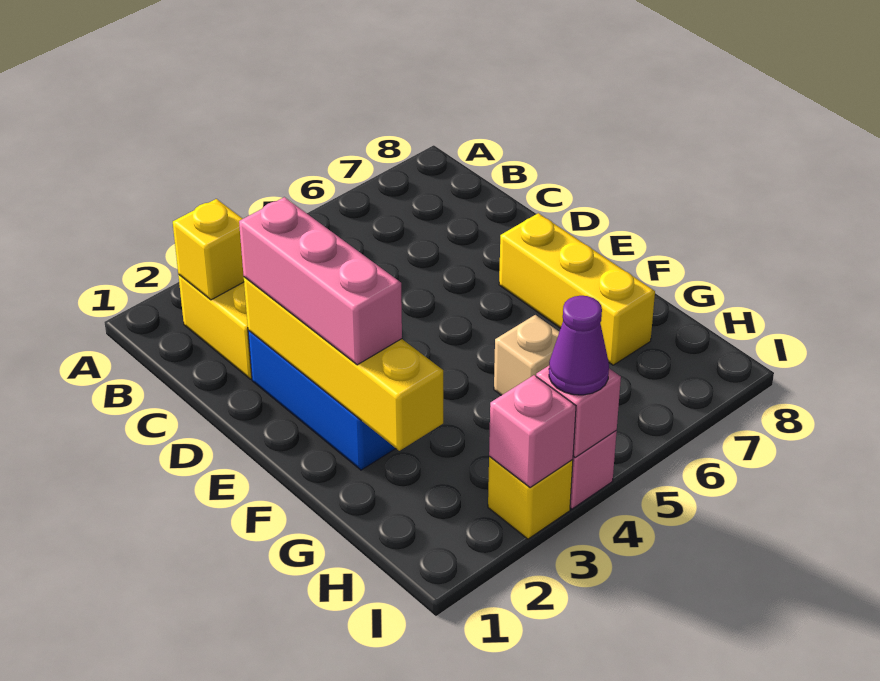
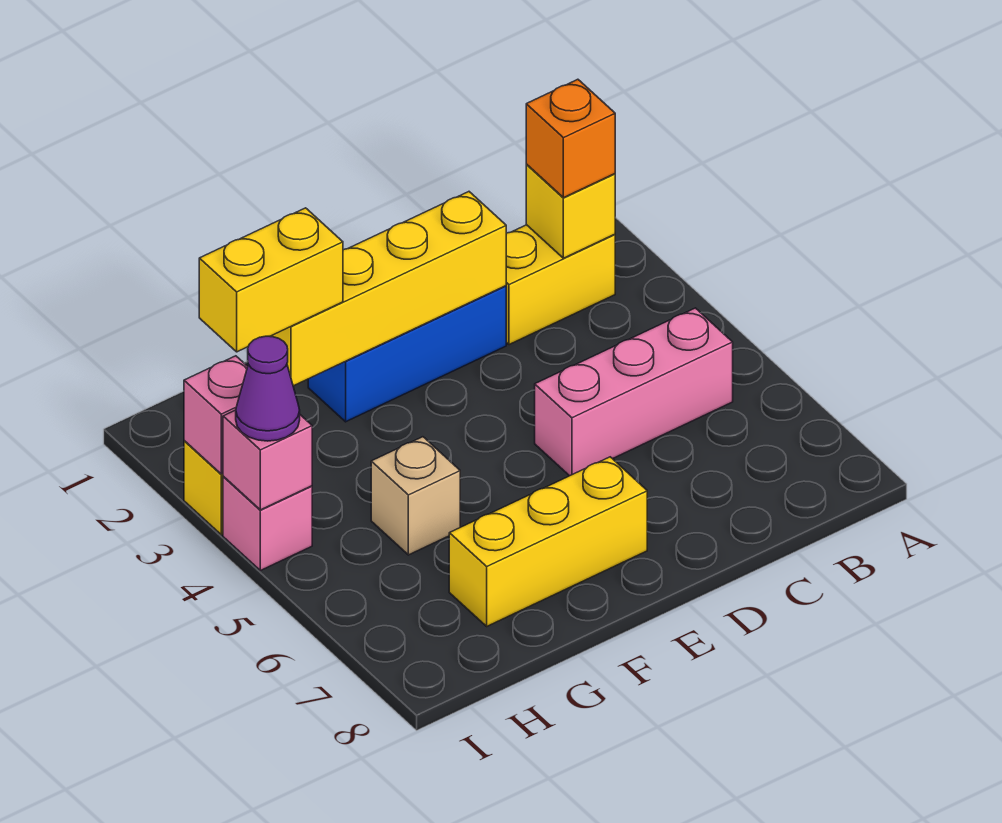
none -> orange brick B2 level 3
pink brick D2:F2 level 3 -> pink brick B5:D5 level 1
none -> yellow brick G2:H2 level 3

